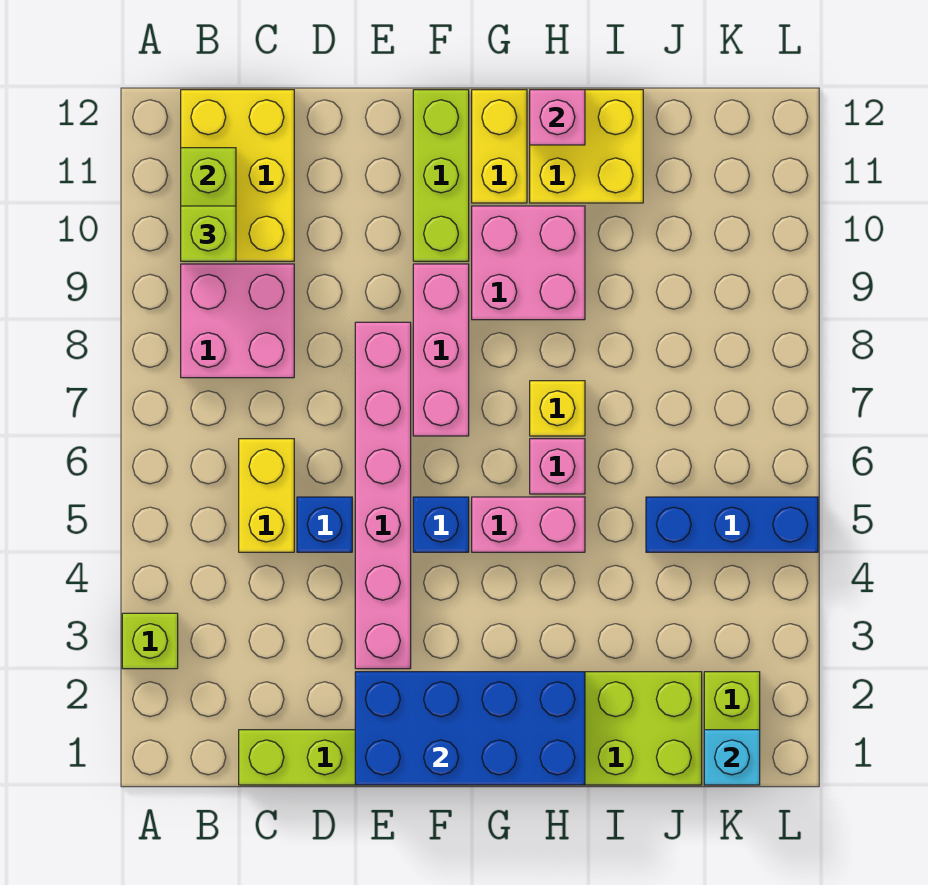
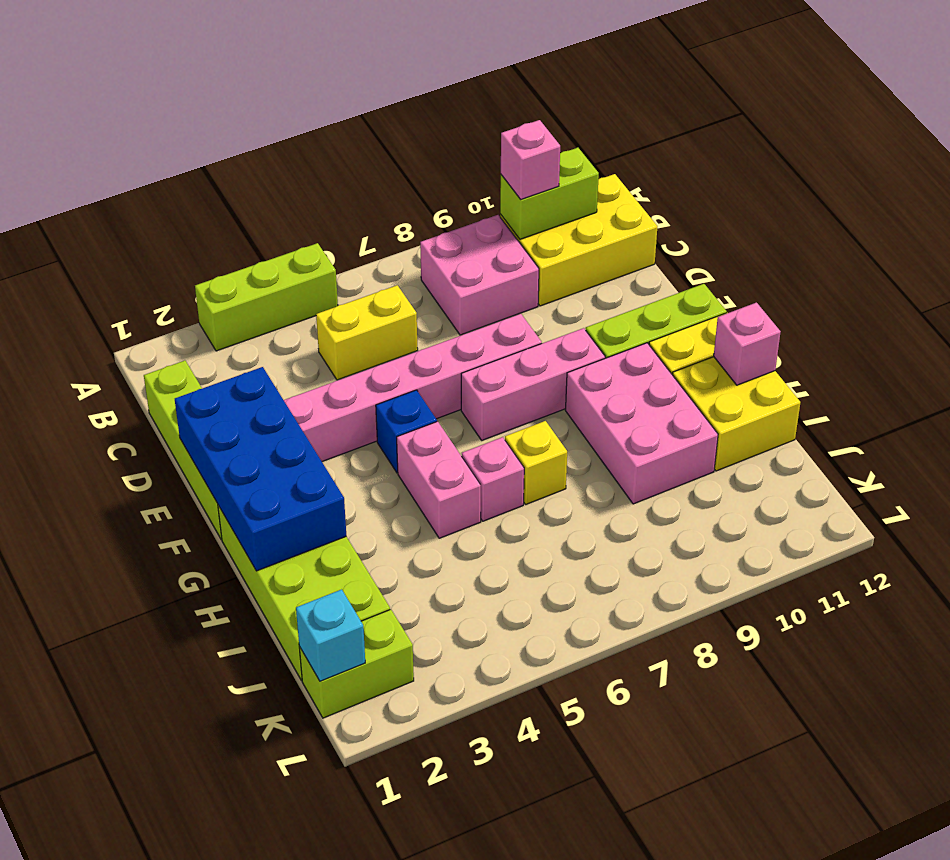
lime brick A3 level 1 -> lime brick A3:A5 level 1
lime brick B10 level 3 -> pink brick B10 level 3
blue brick D5 level 1 -> none
pink brick G9:H10 level 1 -> pink brick G9:I10 level 1
blue brick J5:L5 level 1 -> none

